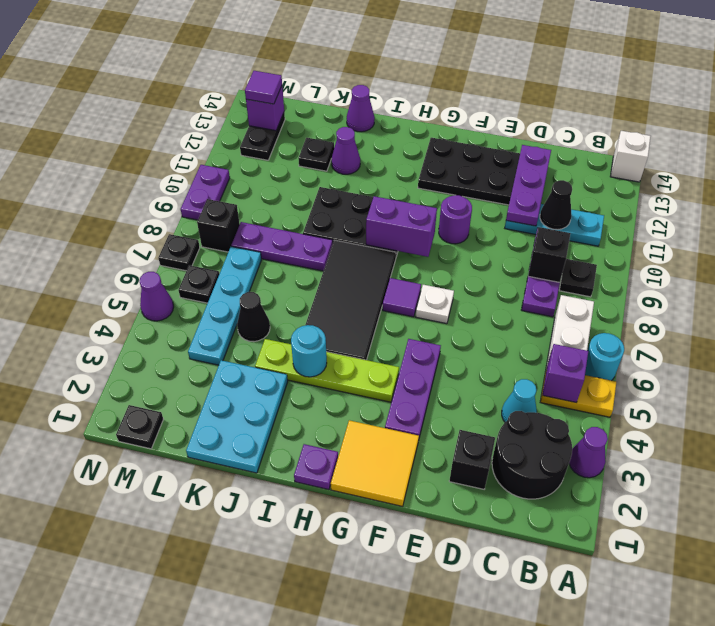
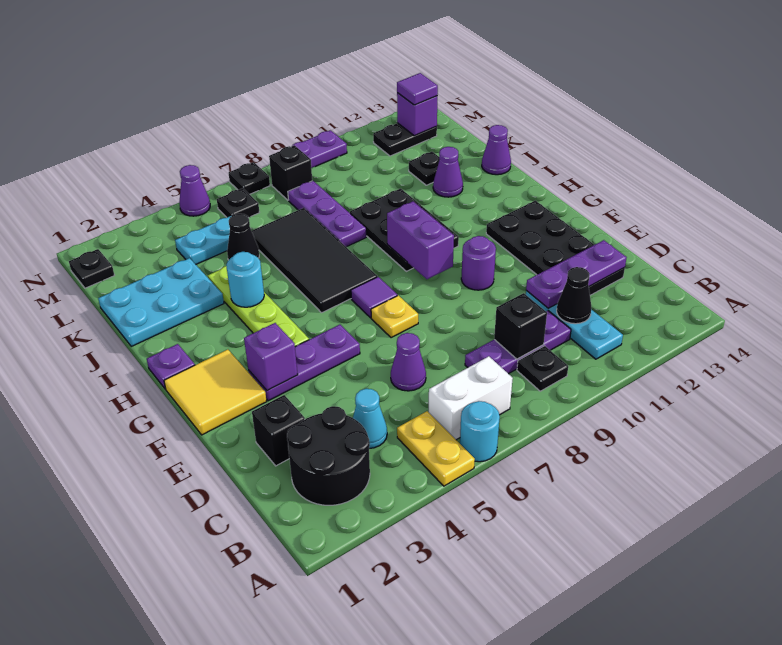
purple cone A3 level 1 -> purple cone D6 level 1
white brick A14 level 1 -> none
purple brick B5 level 2 -> purple brick F3 level 2
white plate F7 level 1 -> yellow plate F7 level 1
black tile H5:I8 level 1 -> black tile H6:K7 level 1
cyan plate L4:L7 level 1 -> cyan plate L4:L5 level 1

